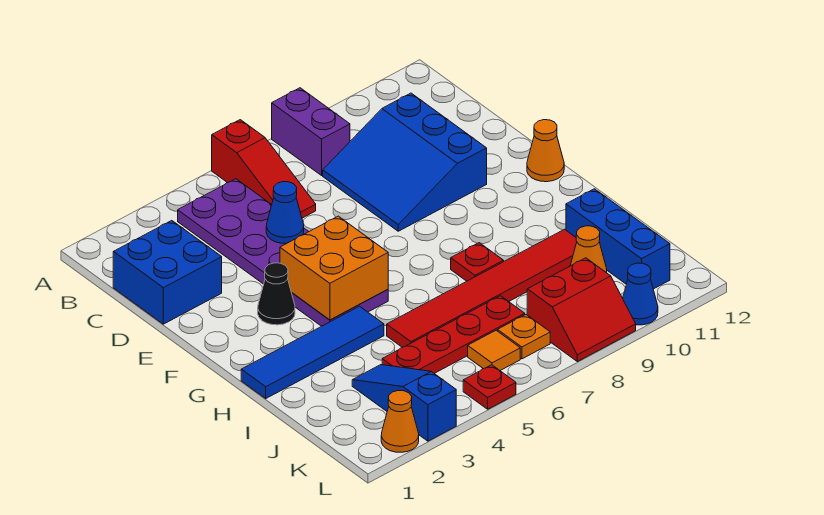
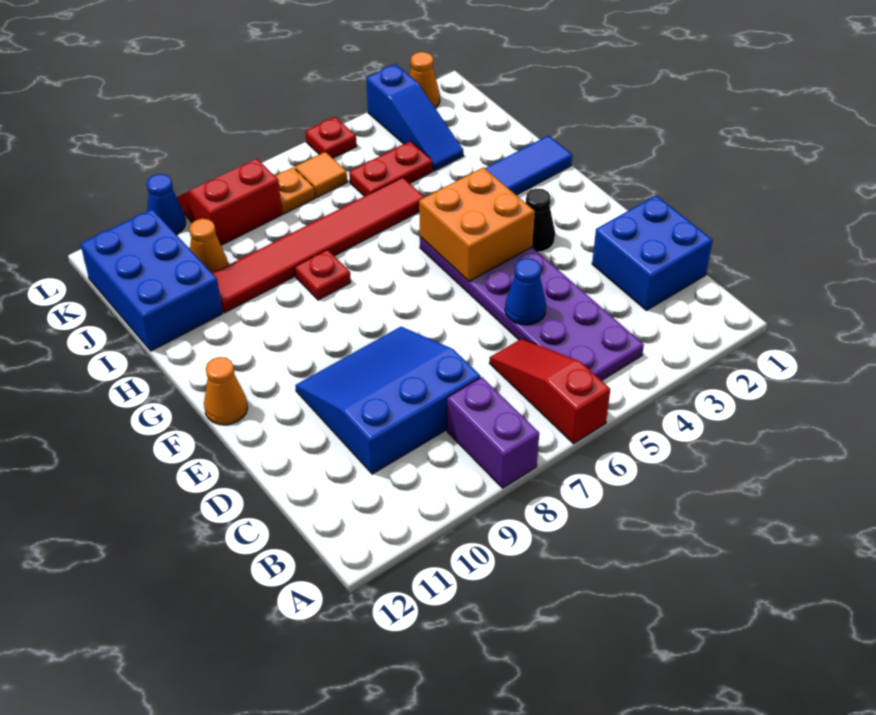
blue slope C8:E10 level 1 top 10 -> blue slope C8:E10 level 1 top C
blue brick I11:K11 level 1 -> blue brick I11:K12 level 1
red plate J4:J7 level 1 -> red plate J4:J5 level 1

